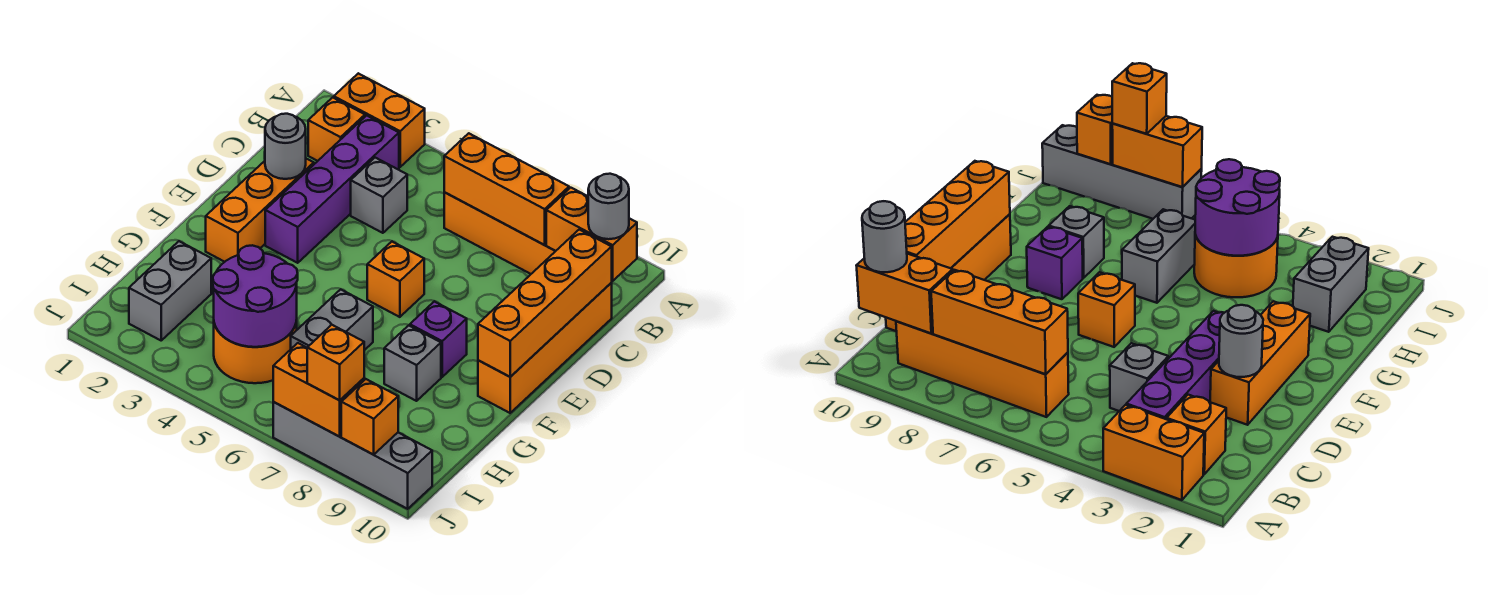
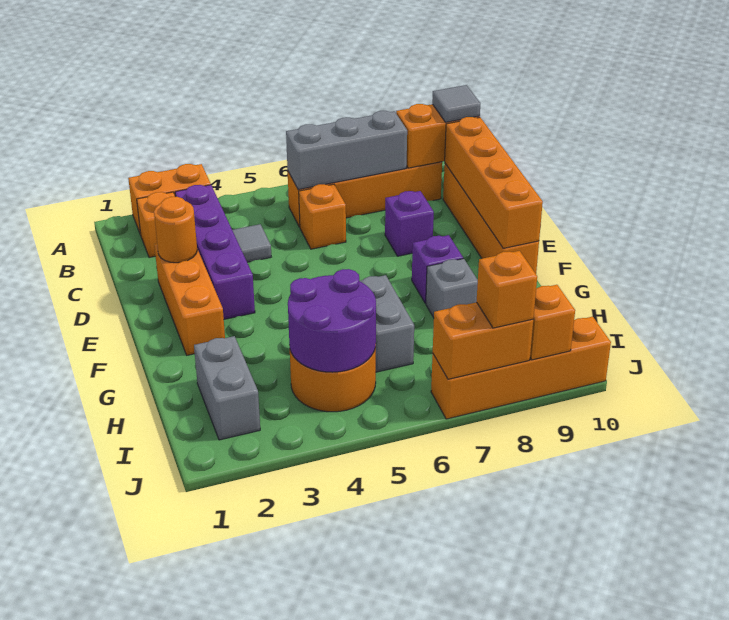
orange brick B6:B8 level 2 -> grey brick B6:B8 level 2
grey round brick B10 level 3 -> grey tile B10 level 3
grey brick C4 level 1 -> grey tile C4 level 1
grey round brick D2 level 2 -> orange round brick D2 level 2
none -> purple brick D8 level 1
orange brick E6 level 1 -> orange brick C6 level 1
grey brick J7:J10 level 1 -> orange brick J7:J10 level 1

